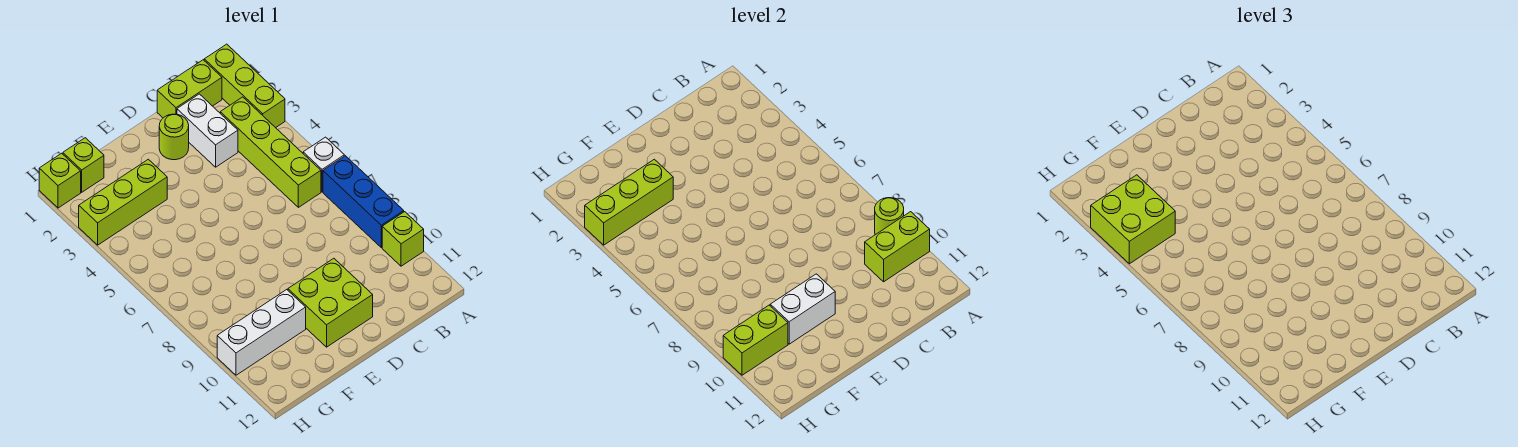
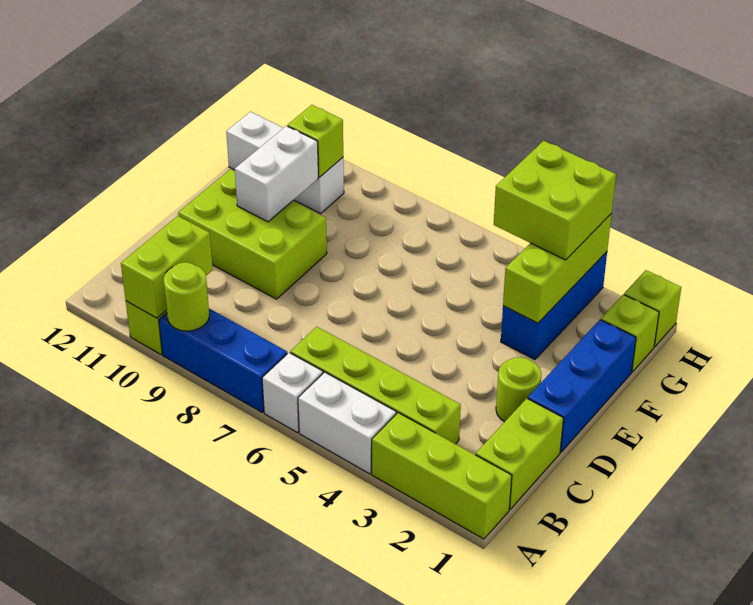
white brick C2:C3 level 1 -> white brick A4:A5 level 1
none -> blue brick D1:F1 level 1
lime brick D10:E11 level 1 -> lime brick D9:E11 level 1
lime brick F3:H3 level 1 -> blue brick F3:H3 level 1
white brick F10:H10 level 1 -> white brick G10:G12 level 1
lime brick G10:H10 level 2 -> lime brick G10 level 2

